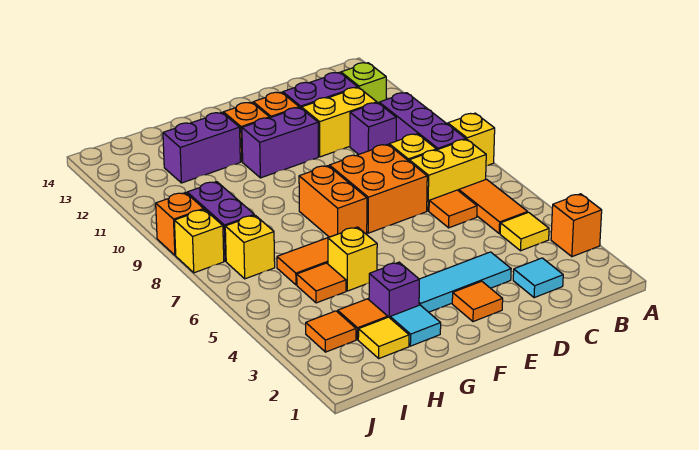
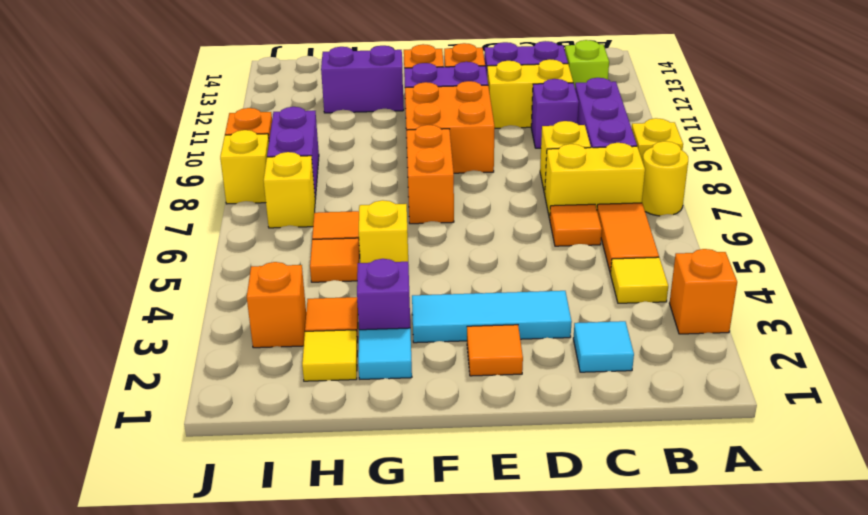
none -> yellow round brick A7 level 1
orange brick D7:E8 level 1 -> orange brick E9:F10 level 1
orange tile I3 level 1 -> orange brick I3 level 1

